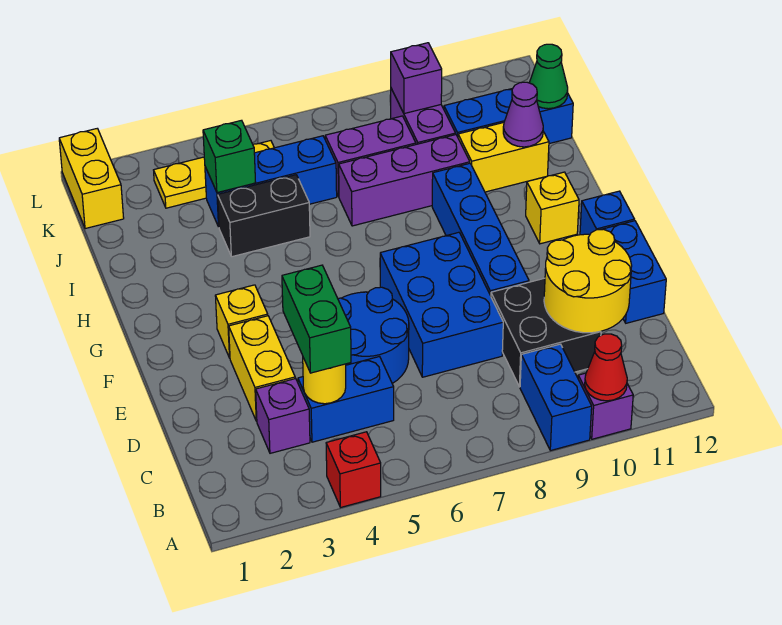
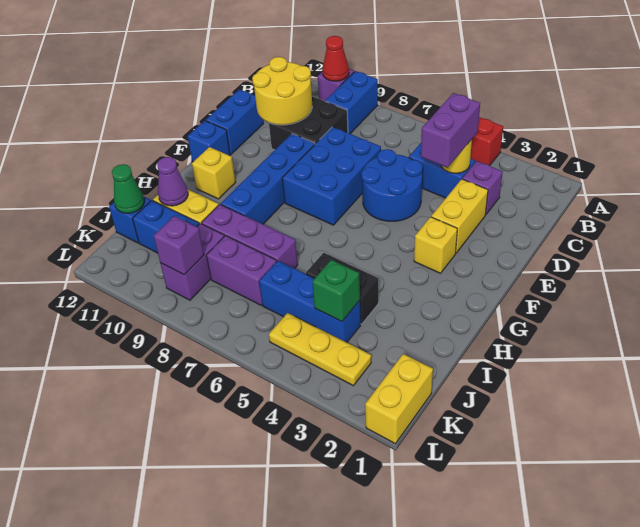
green brick C4:D4 level 3 -> purple brick C4:D4 level 3

